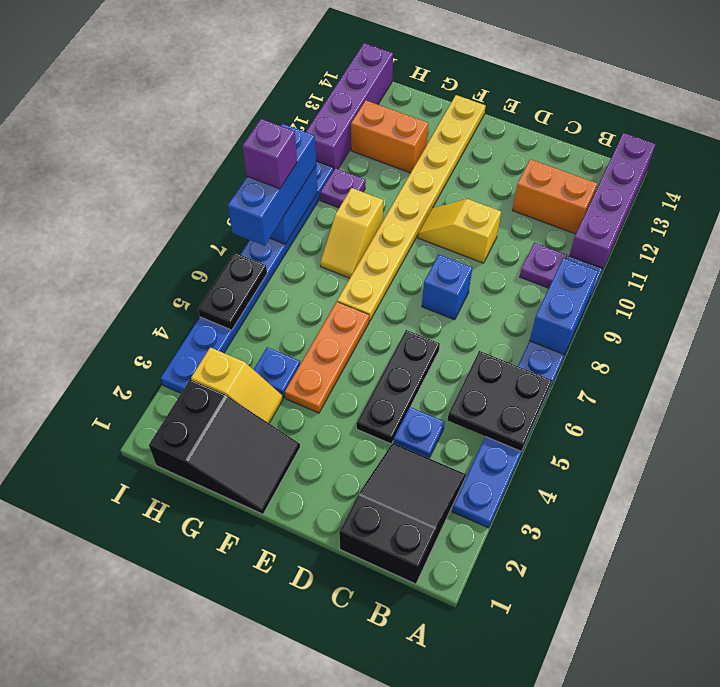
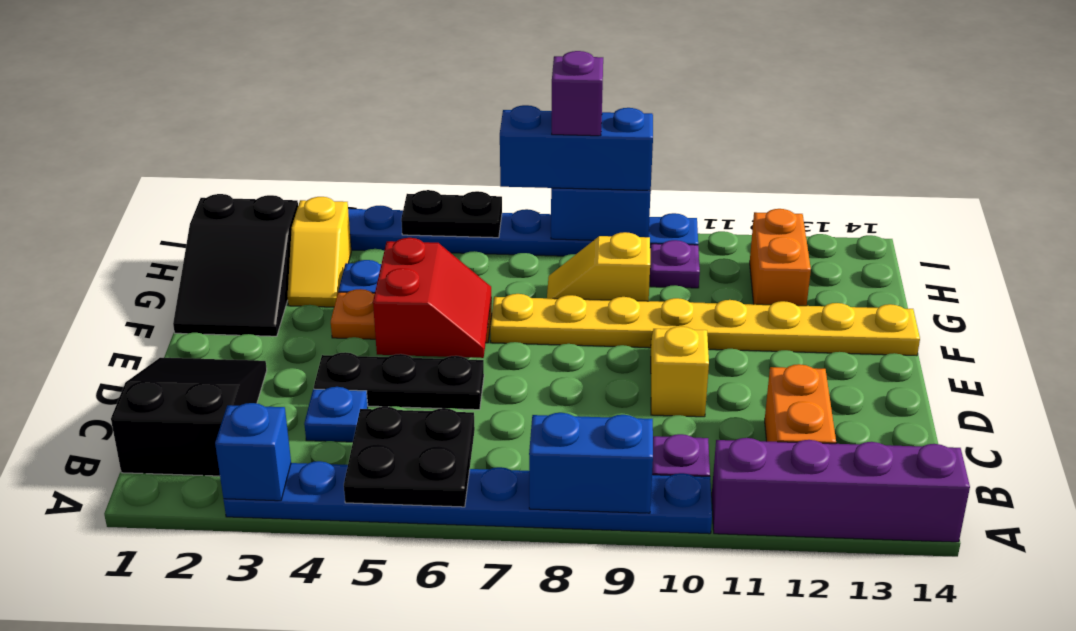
black slope B1:C3 level 1 top 1 -> black slope B1:D2 level 1 top B
blue brick D8 level 1 -> blue brick A3 level 2
none -> red slope E5:F6 level 2 top 5
purple brick I11:I14 level 1 -> none

